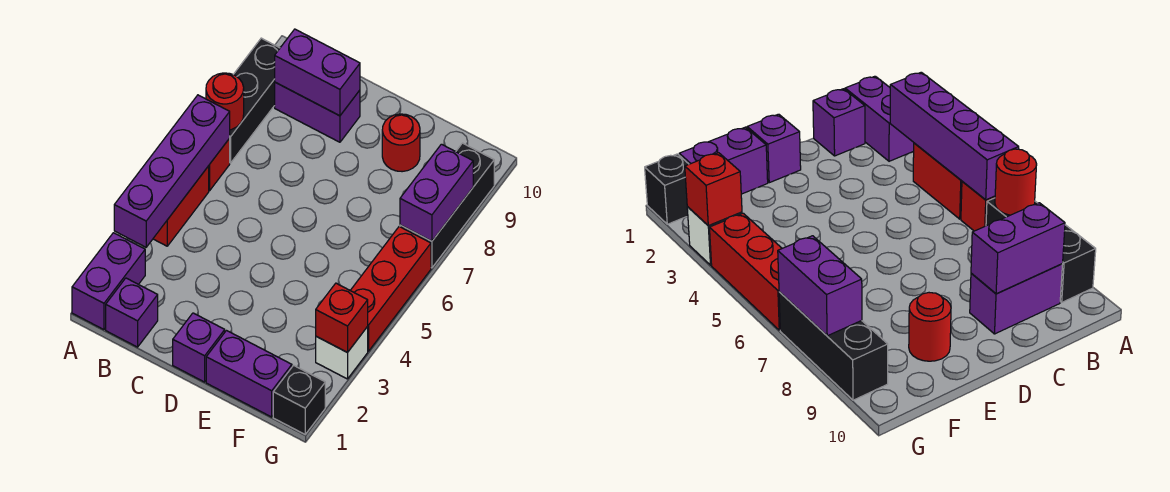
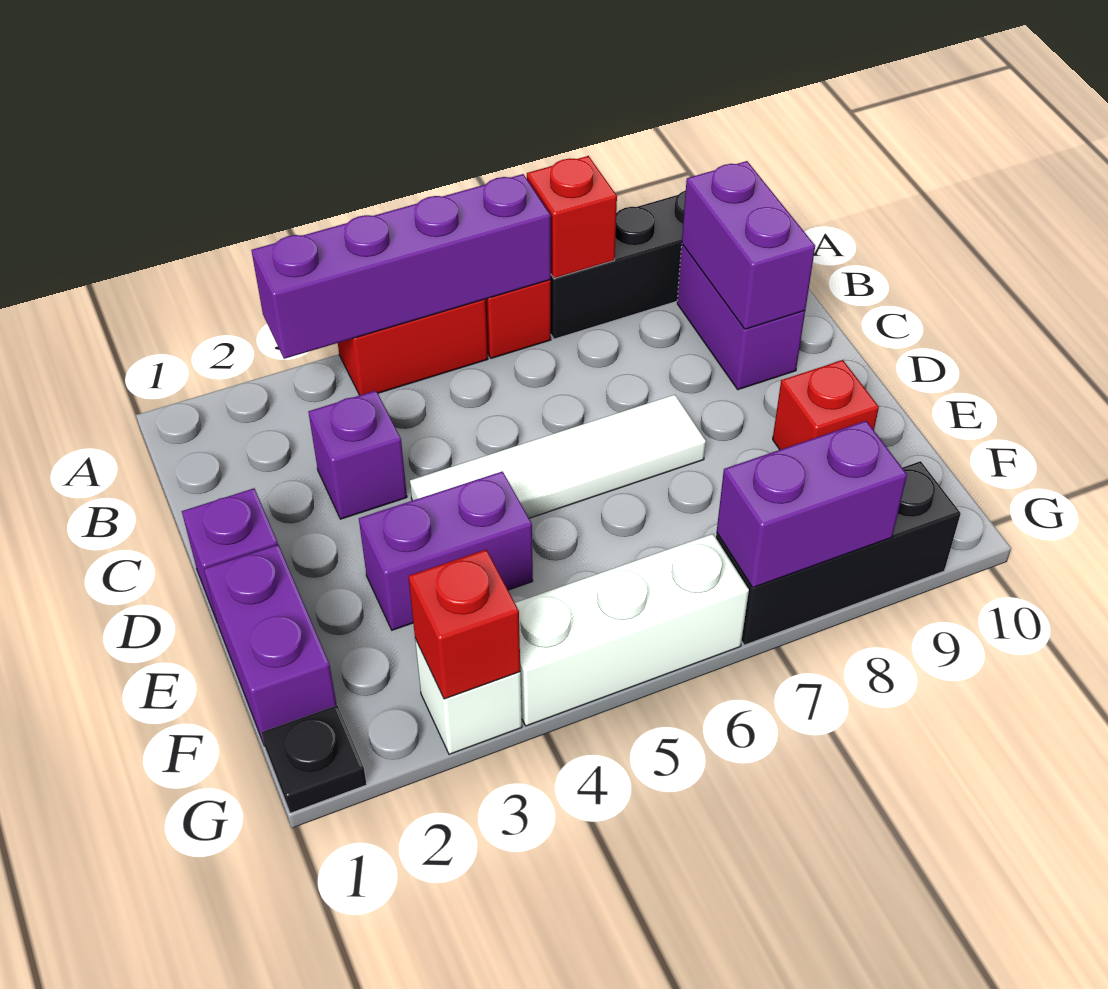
purple brick A1:A2 level 1 -> purple brick E3:E4 level 1
red round brick A7 level 2 -> red brick A7 level 2
purple brick B1 level 1 -> purple brick C3 level 1
none -> white tile D4:D7 level 1
red round brick E9 level 1 -> red brick E9 level 1
black brick G1 level 1 -> black plate G1 level 1
red brick G4:G6 level 1 -> white brick G4:G6 level 1

